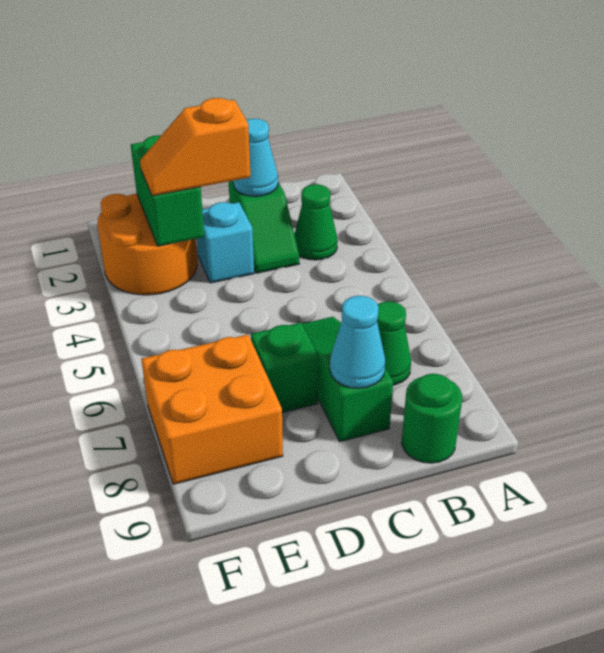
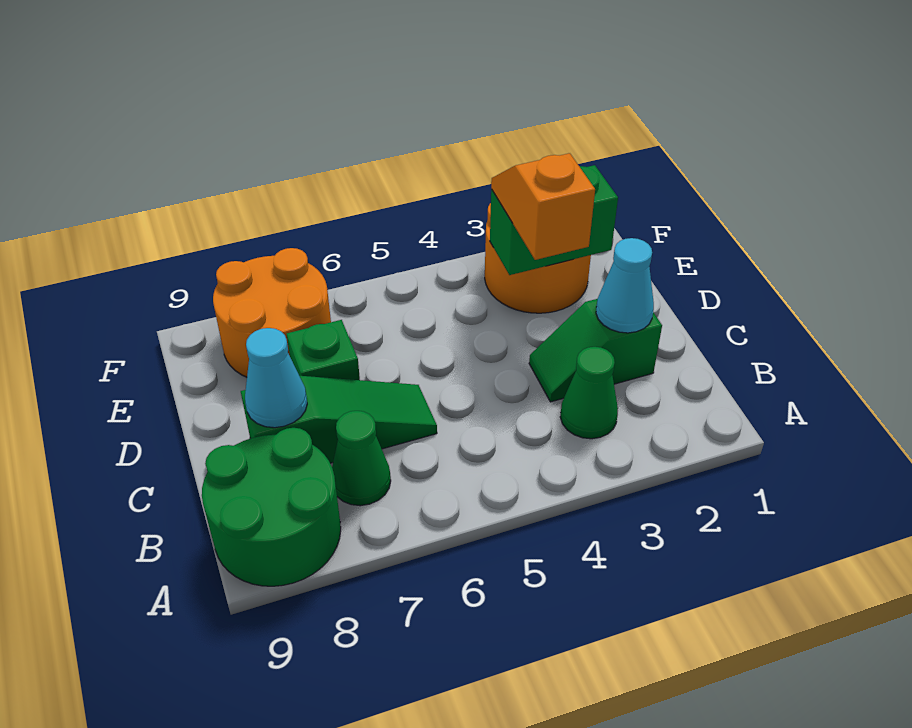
green round brick B9 level 1 -> green round brick A8:B9 level 1
cyan brick D3 level 1 -> none
orange brick E7:F8 level 1 -> orange round brick E7:F8 level 1

